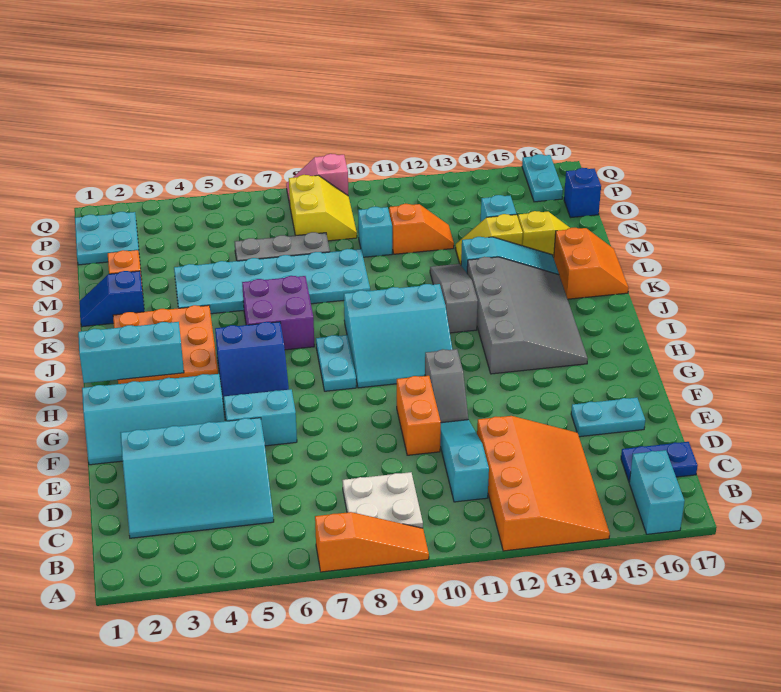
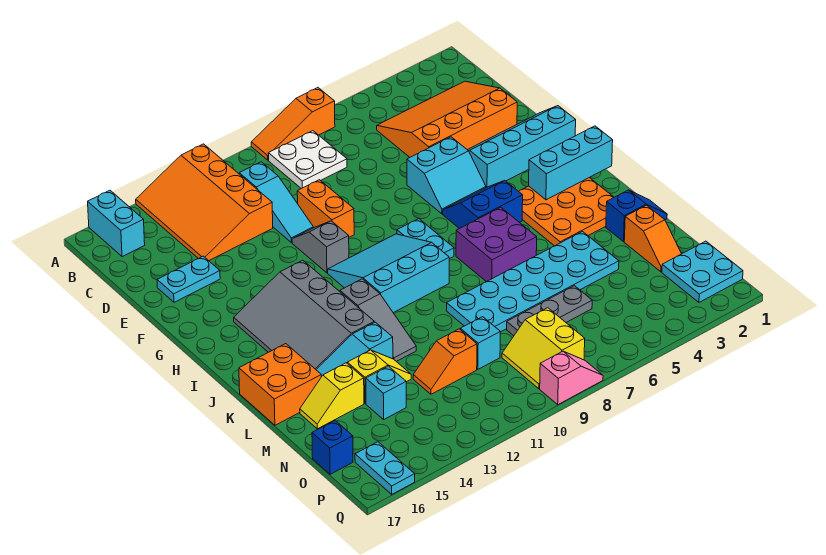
cyan slope C2:E5 level 1 top E -> orange slope C2:E5 level 1 top E
blue plate C16:C17 level 1 -> none
orange slope K16:L17 level 1 top 16 -> orange brick K16:L17 level 1

